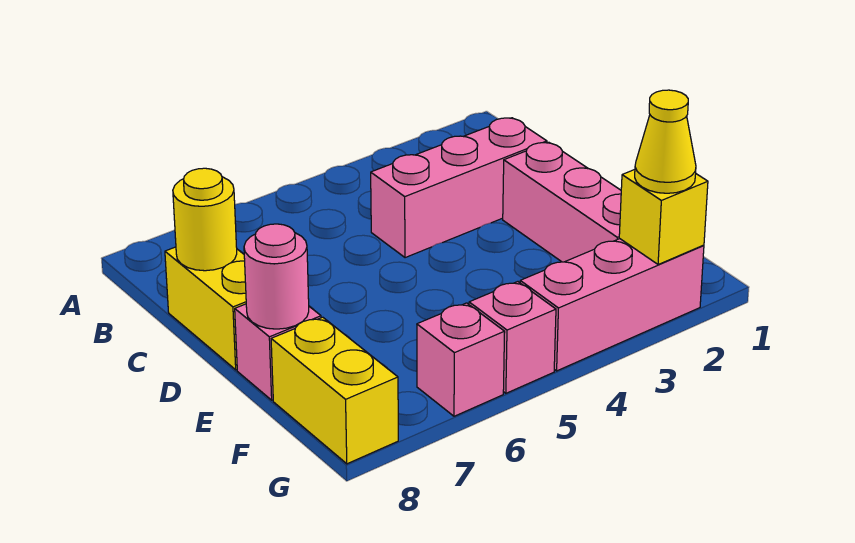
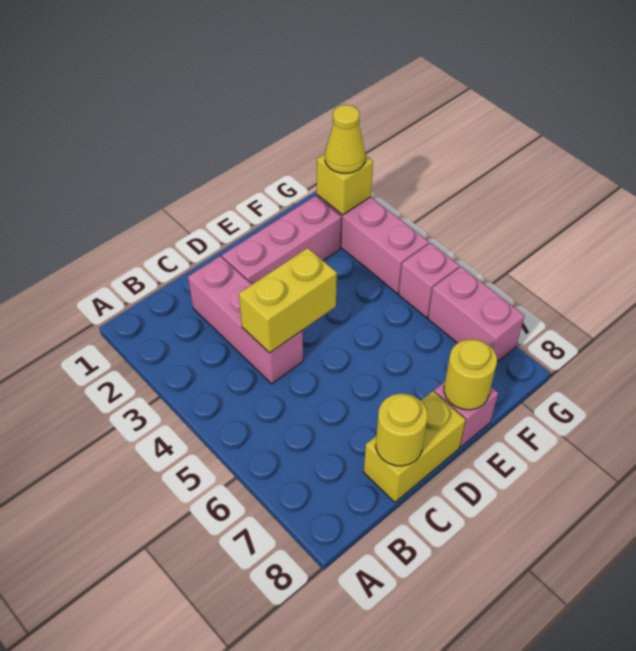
pink round brick E8 level 2 -> yellow round brick E8 level 2
yellow brick F8:G8 level 1 -> yellow brick C4:D4 level 2
pink brick G6 level 1 -> pink brick G6:G7 level 1

